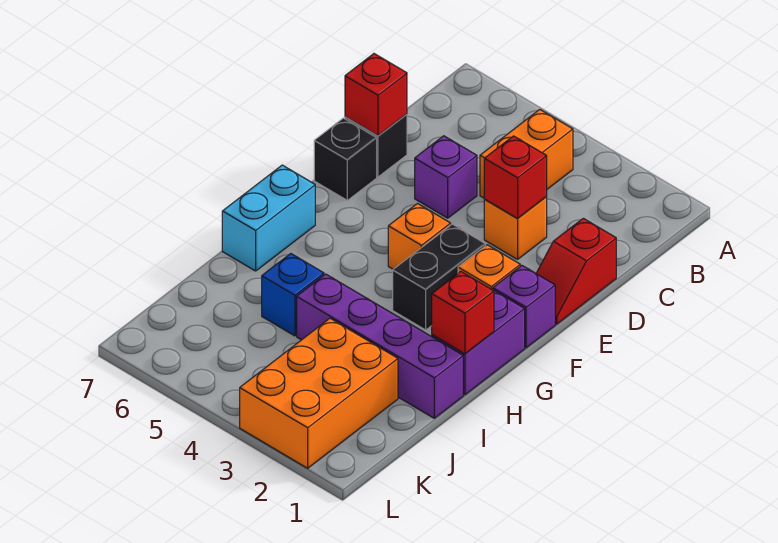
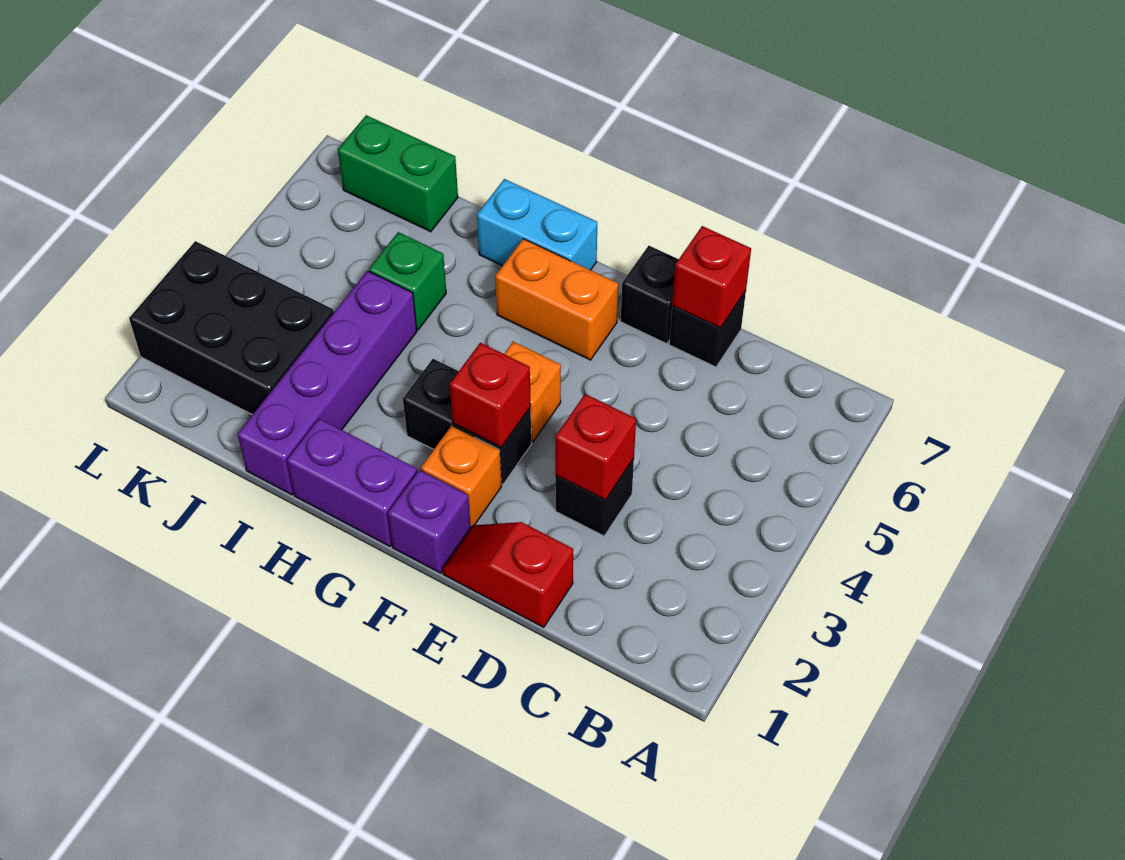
orange brick B4:C4 level 1 -> orange brick F6:G6 level 1
orange brick D3 level 1 -> black brick D3 level 1
purple brick D5 level 1 -> none
red brick H1 level 2 -> red brick F3 level 2
blue brick I5 level 1 -> green brick I5 level 1
orange brick J2:L3 level 1 -> black brick J2:L3 level 1
none -> green brick J7:K7 level 1

